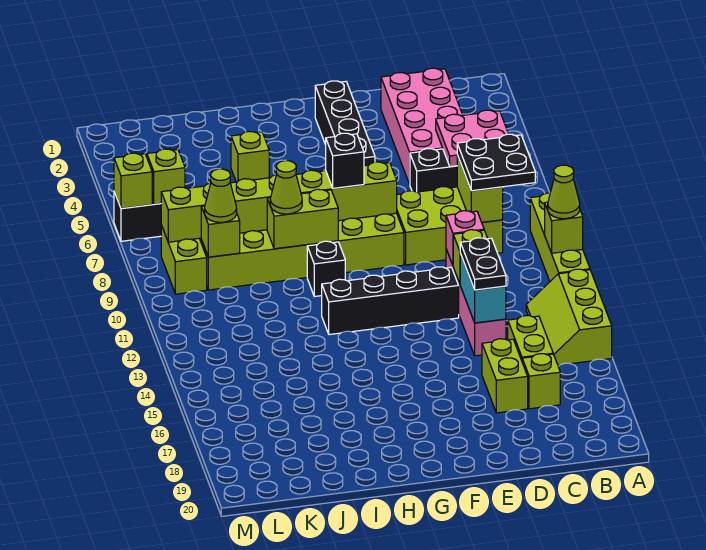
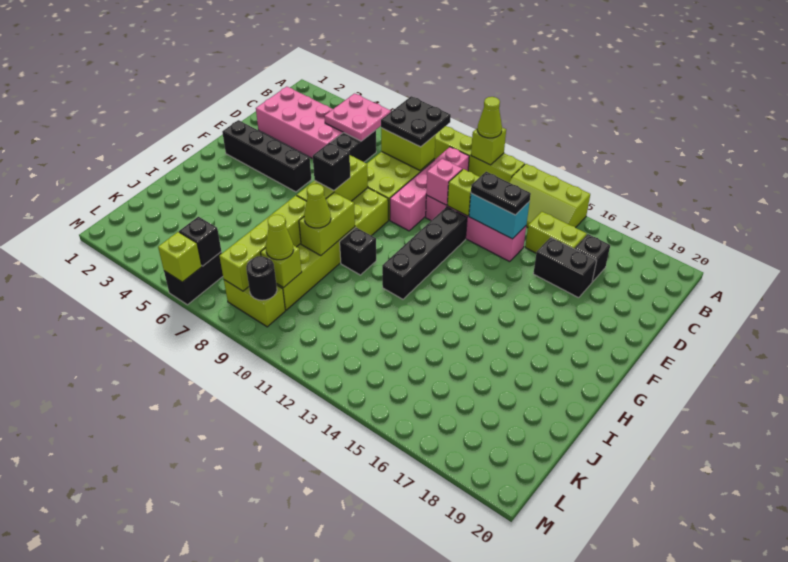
none -> pink brick B10:E10 level 1
lime brick C17 level 1 -> black brick C17 level 1
lime brick D16:D17 level 1 -> black brick D16:D17 level 1
lime brick I4 level 1 -> none
lime brick L6 level 2 -> black brick L6 level 2
none -> black round brick L9 level 2

